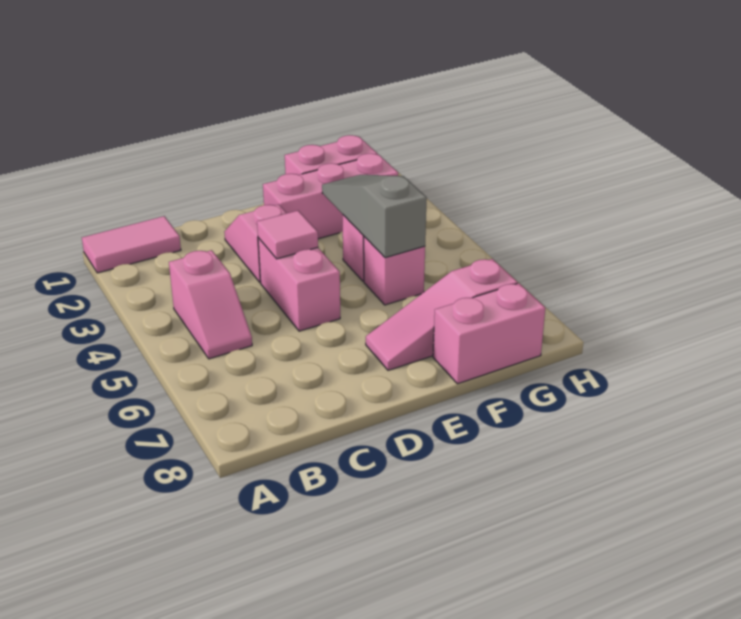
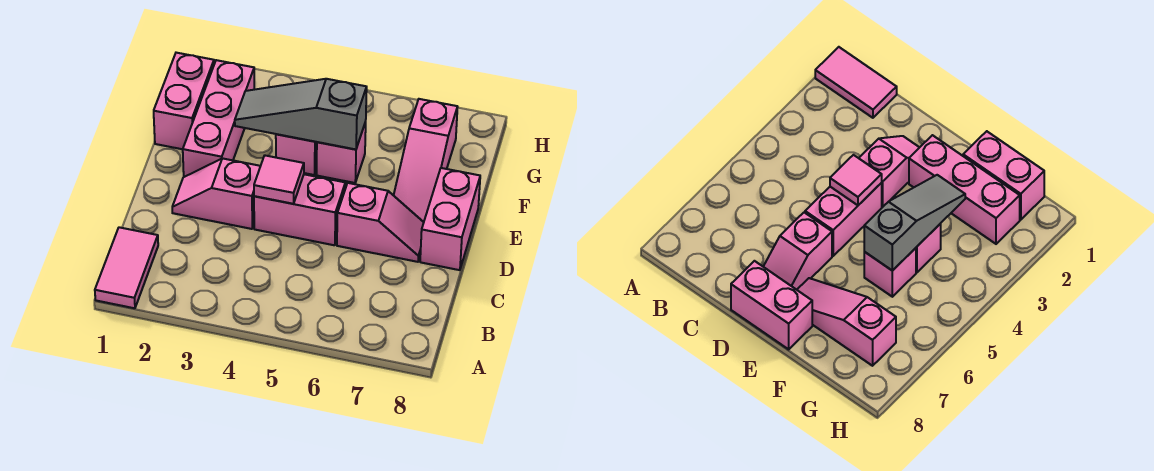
pink slope B4:B5 level 1 top 4 -> pink slope D6:D7 level 1 top 6
pink brick F8:G8 level 1 -> pink brick D8:E8 level 1

